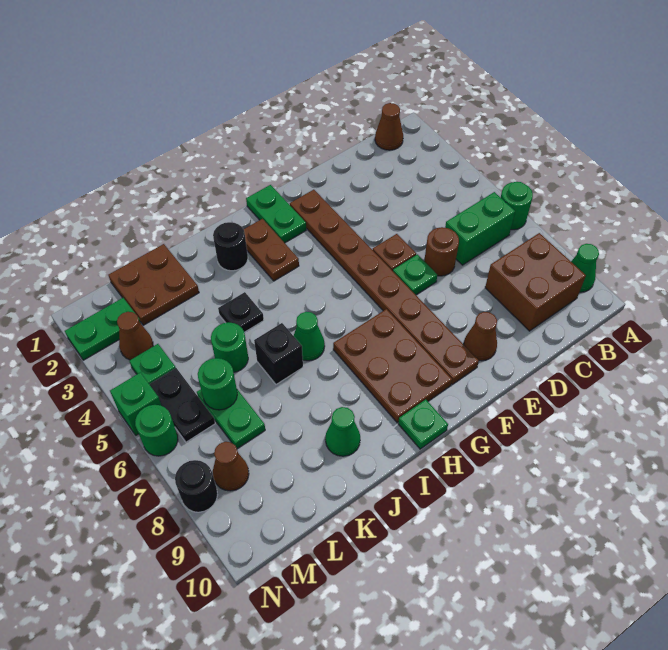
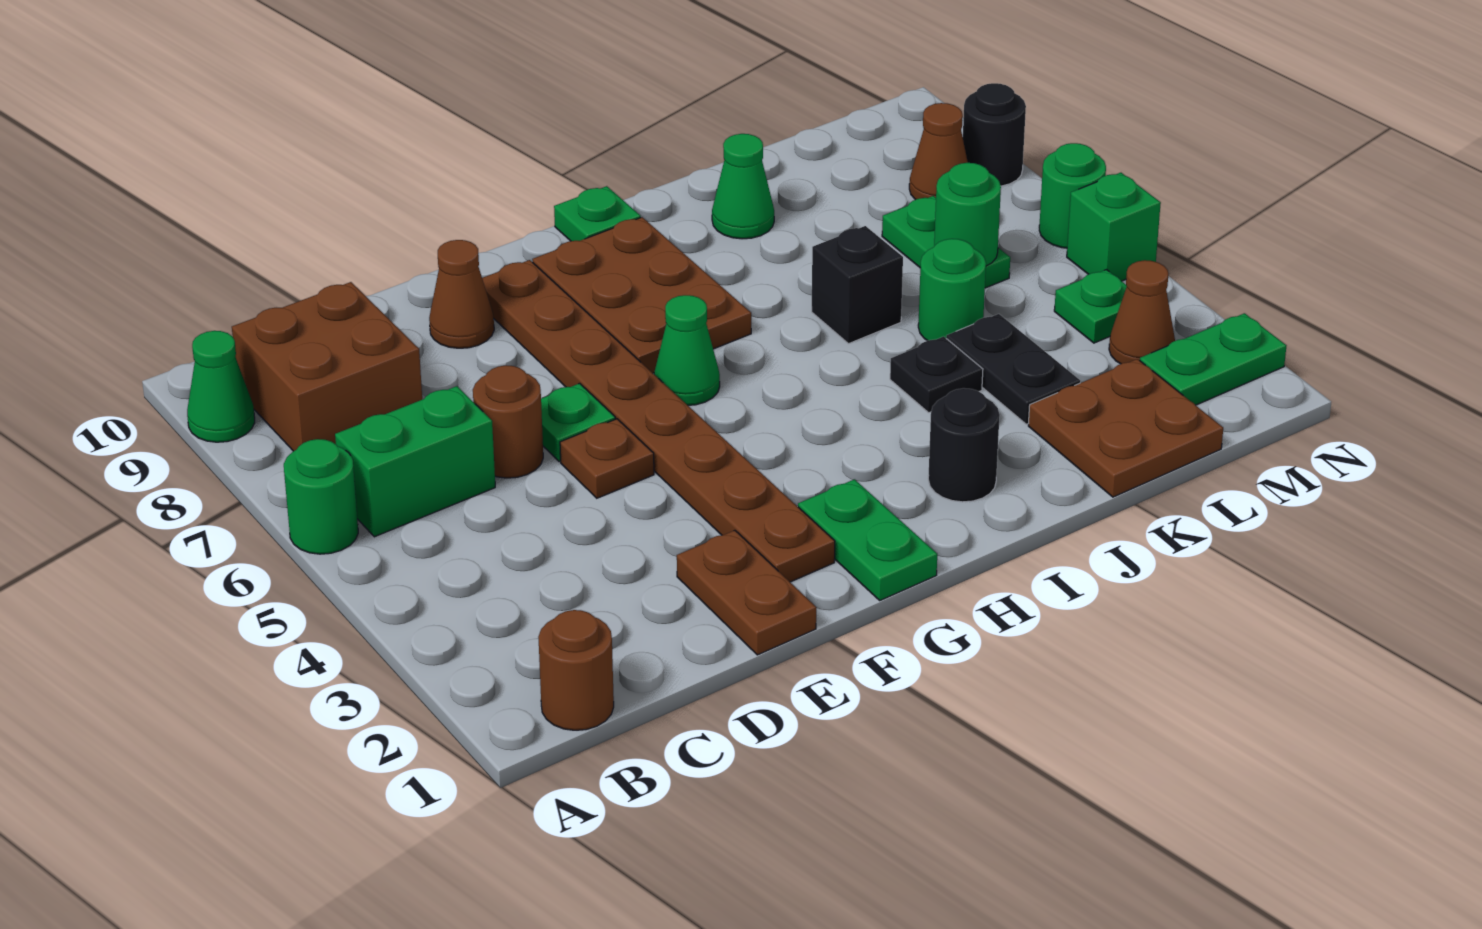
brown cone B1 level 1 -> brown round brick B1 level 1
brown plate H2:H3 level 1 -> brown plate E1:E2 level 1
green cone I6 level 1 -> green cone G6 level 1
black plate M5:M6 level 1 -> black plate K3:K4 level 1

